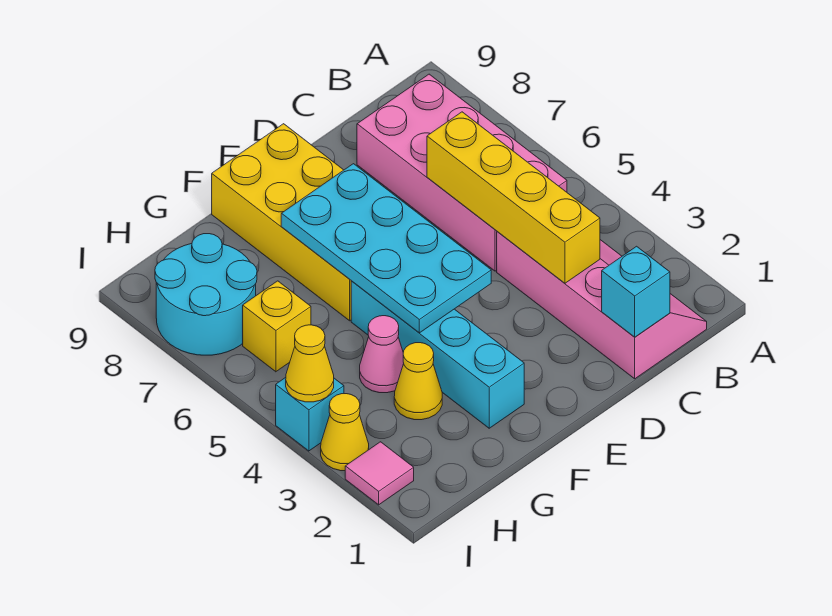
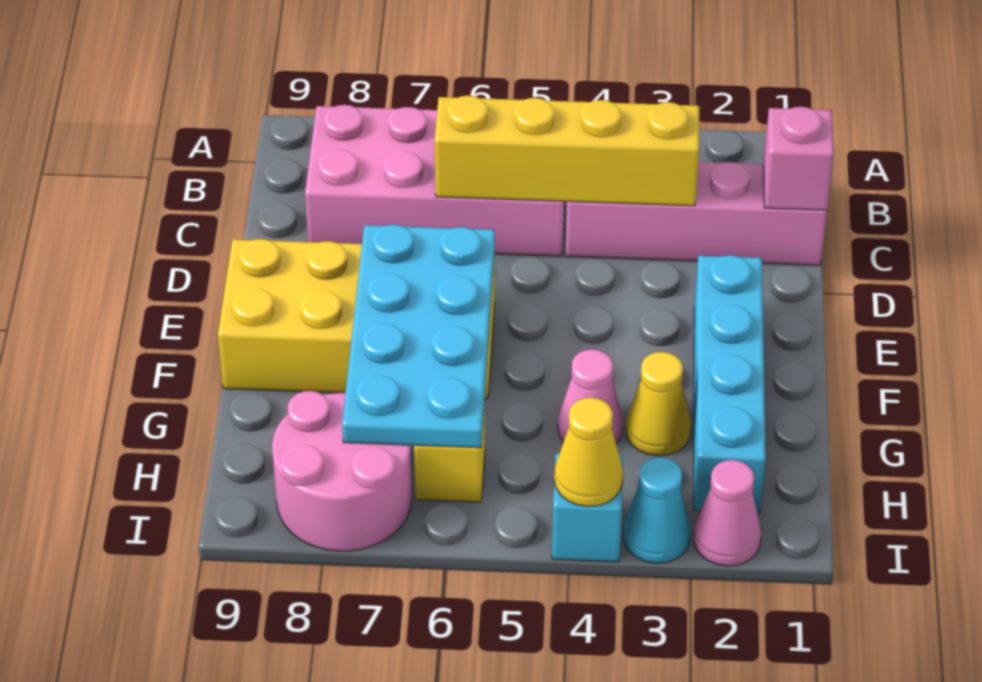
cyan brick C1 level 2 -> pink brick C1 level 2
cyan plate E4:F7 level 2 -> cyan plate E6:H7 level 2
cyan brick F2:F5 level 1 -> cyan brick E2:H2 level 1
cyan round brick H7:I8 level 1 -> pink round brick H7:I8 level 1
pink tile I2 level 1 -> pink cone I2 level 1
yellow cone I3 level 1 -> cyan cone I3 level 1

